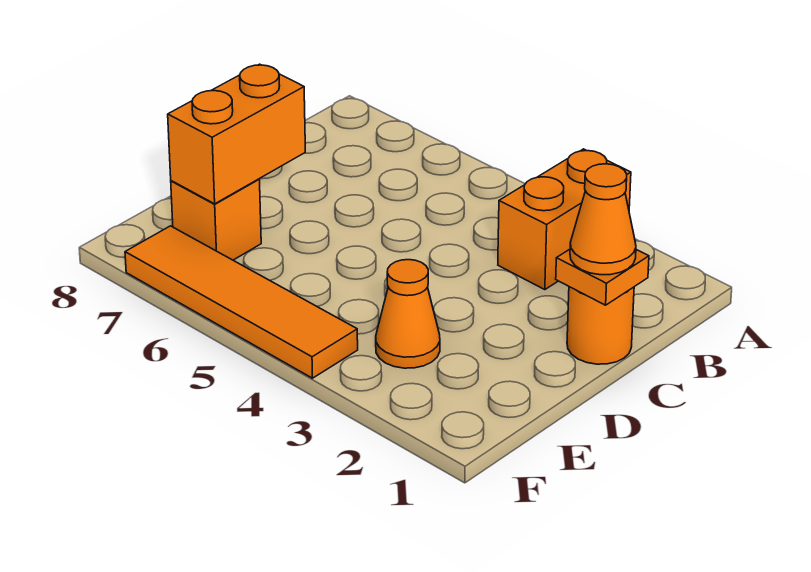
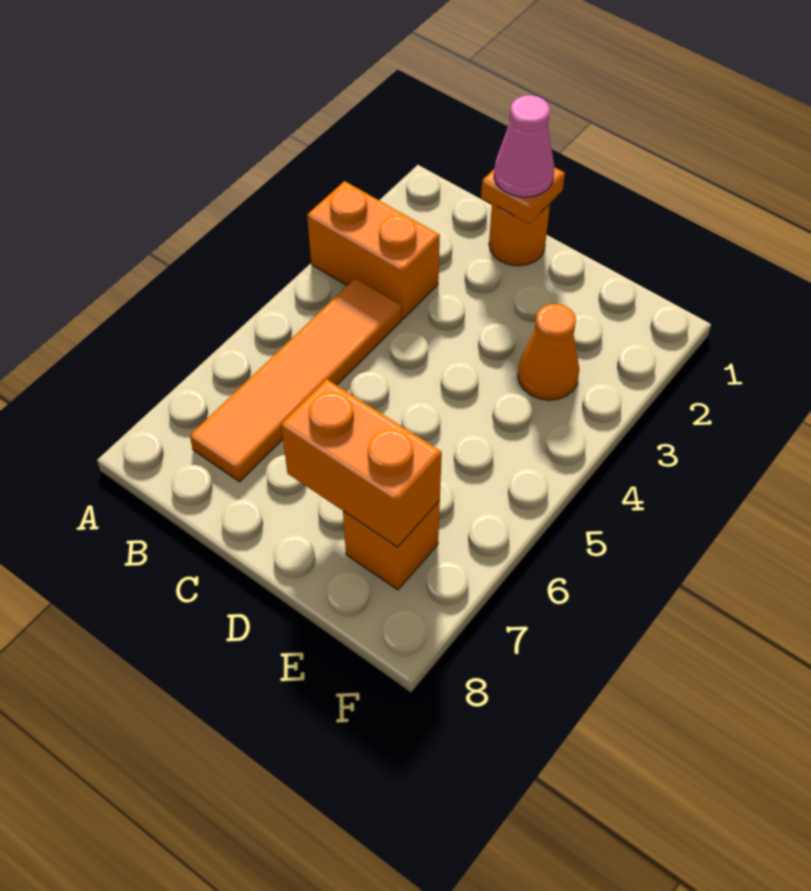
orange cone C1 level 3 -> pink cone C1 level 3
orange tile F4:F7 level 1 -> orange tile B4:B7 level 1

